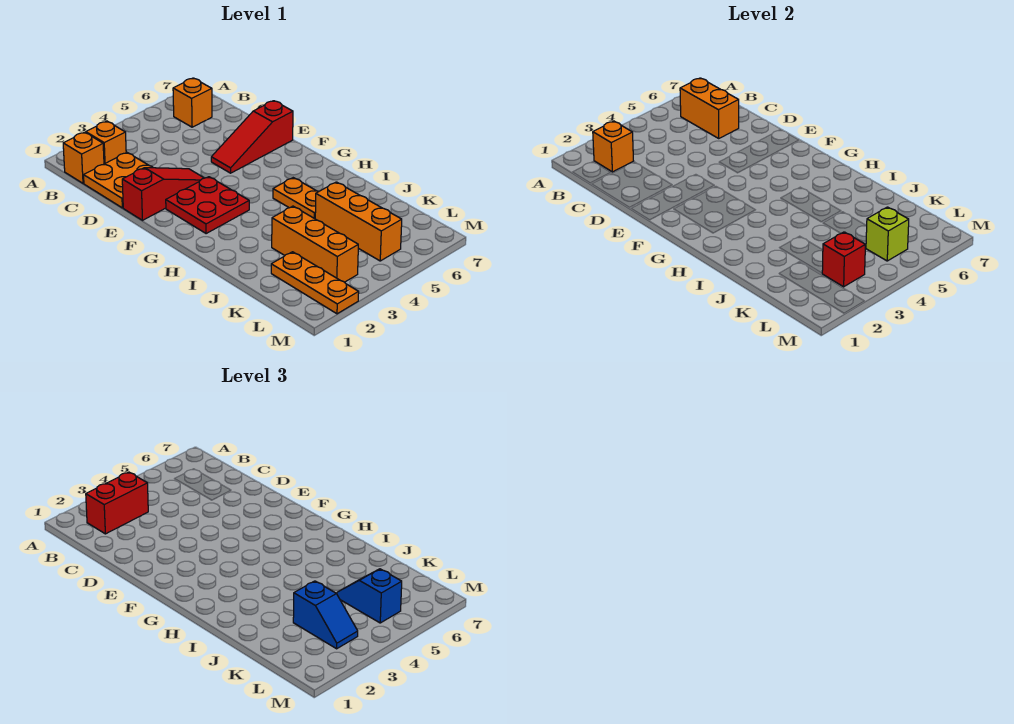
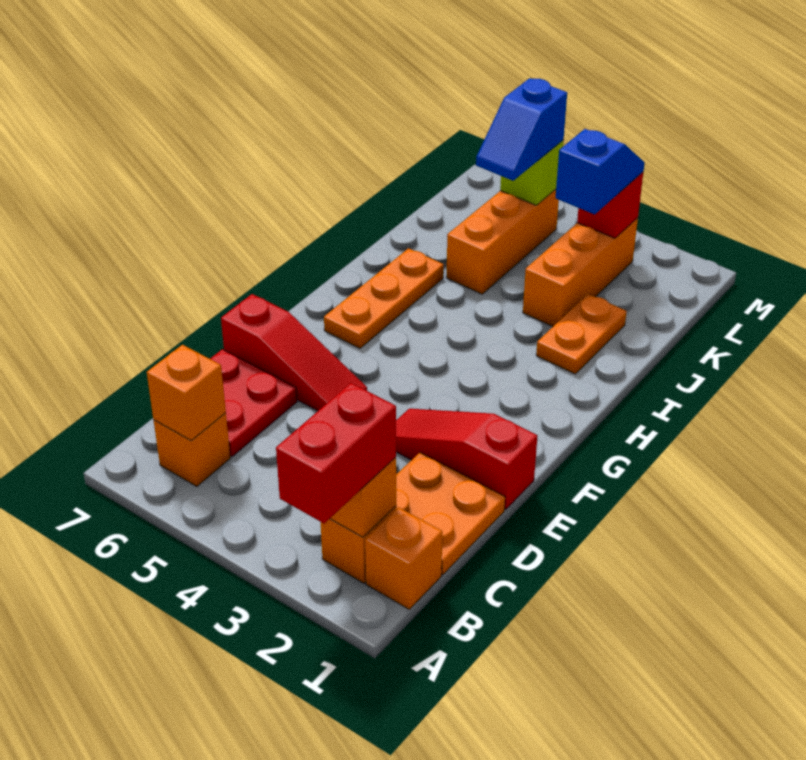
red brick B2:B3 level 3 -> red brick A2:B2 level 3
orange brick B6:C6 level 2 -> orange brick B6 level 2
red plate F2:G3 level 1 -> red plate C6:D7 level 1
orange plate H5:I5 level 1 -> orange plate I2:J2 level 1
orange plate K2:M2 level 1 -> orange plate G6:I6 level 1

